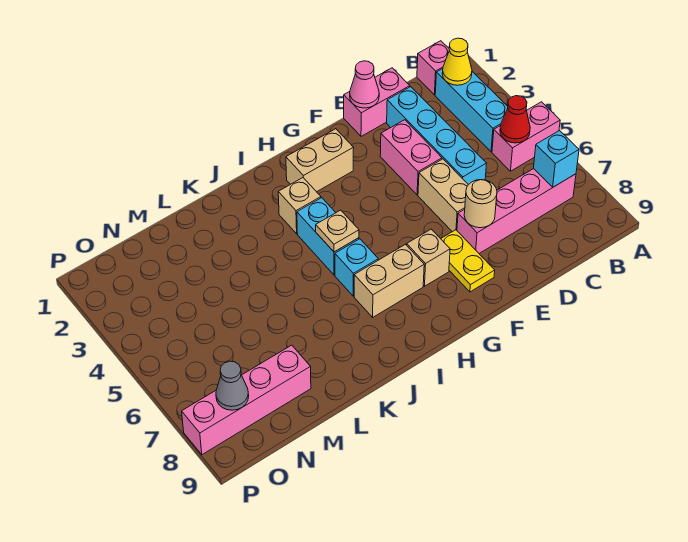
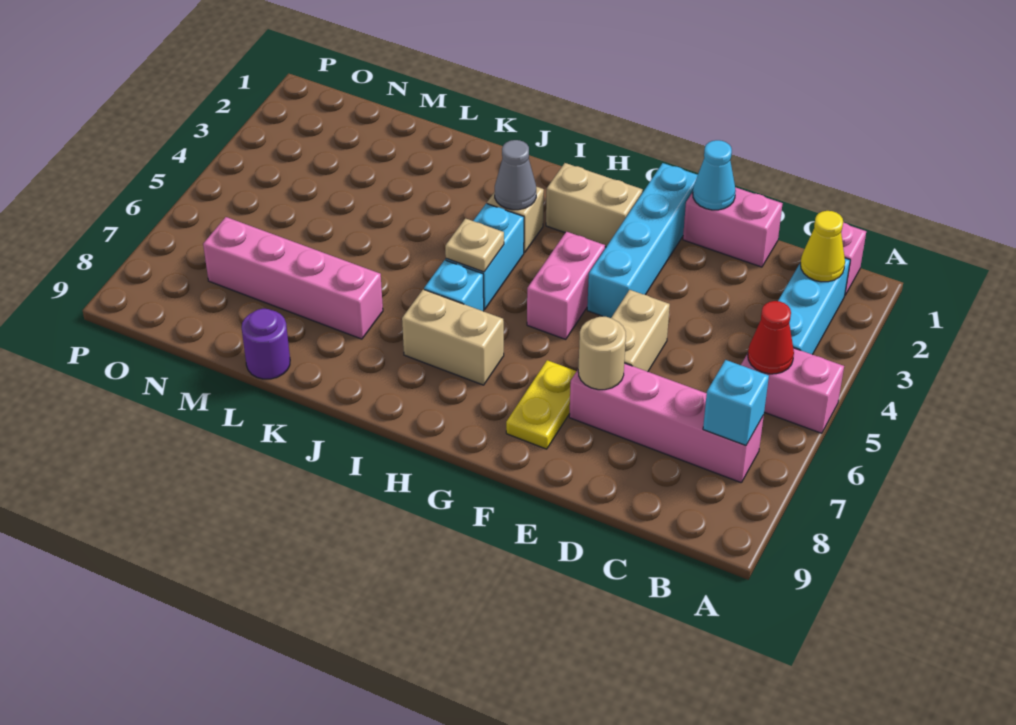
cyan brick D2:D5 level 1 -> cyan brick F1:F4 level 1
pink cone E1 level 2 -> cyan cone E1 level 2
pink brick E3:E4 level 1 -> pink brick G4:G5 level 1
tan brick G7 level 1 -> none
none -> purple round brick L9 level 1
pink brick M8:P8 level 1 -> pink brick K7:N7 level 1
grey cone O8 level 2 -> grey cone I3 level 2

